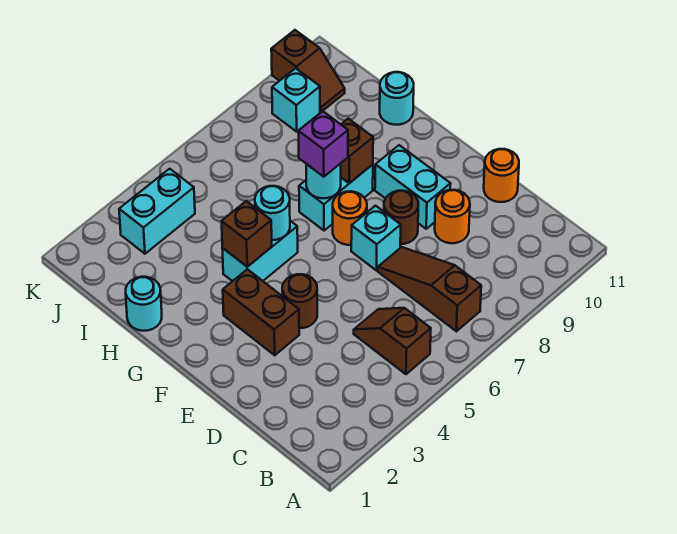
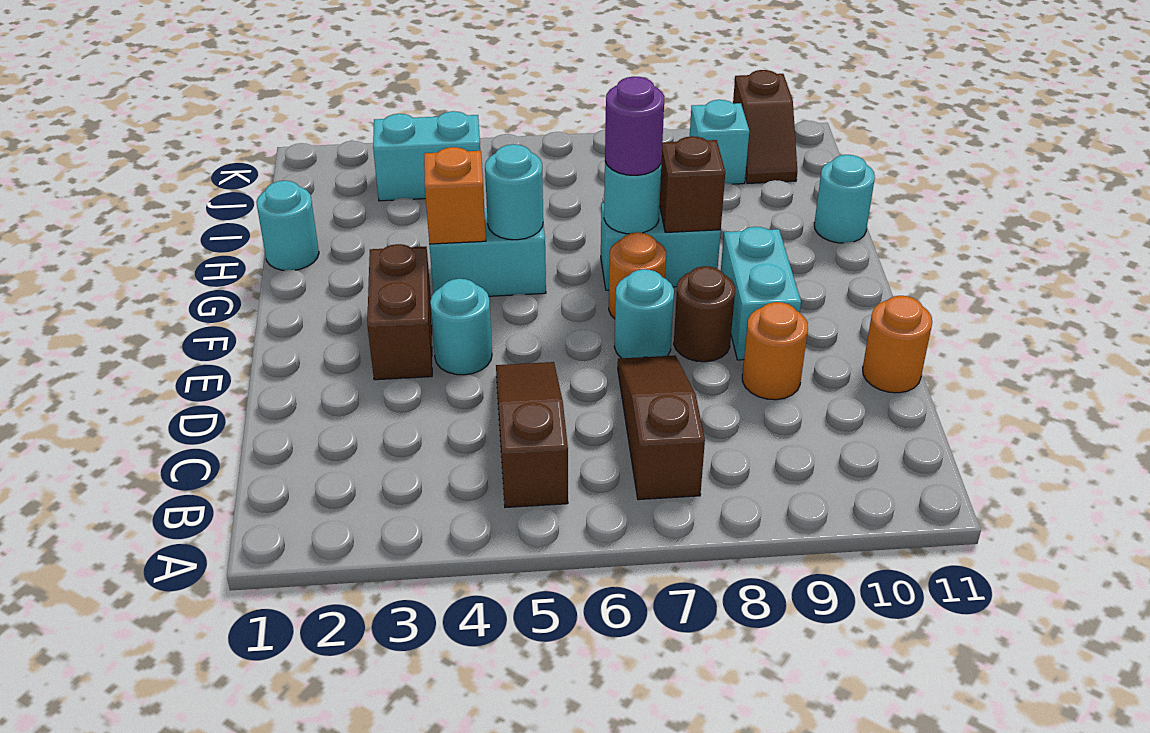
brown slope B5:C5 level 1 top B -> brown slope B5:D5 level 1 top B
brown round brick E4 level 1 -> cyan round brick E4 level 1
cyan brick E7 level 1 -> cyan round brick E7 level 1
brown brick G4 level 2 -> orange brick G4 level 2
purple brick G7 level 3 -> purple round brick G7 level 3

